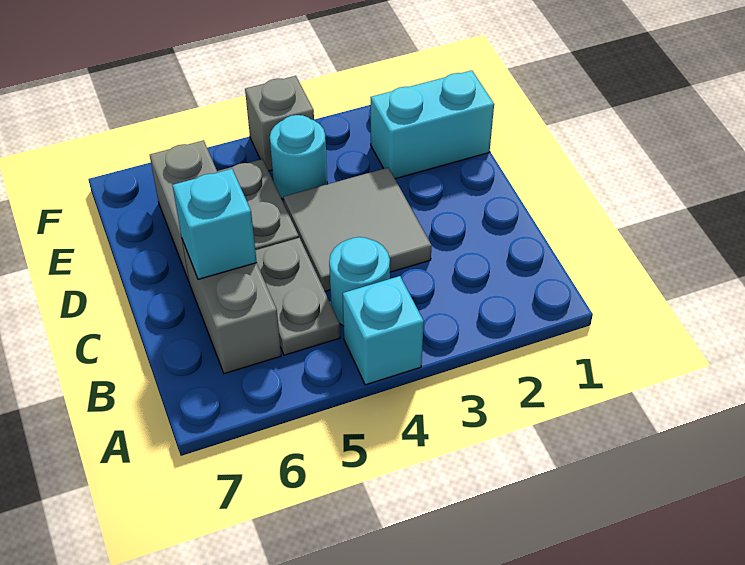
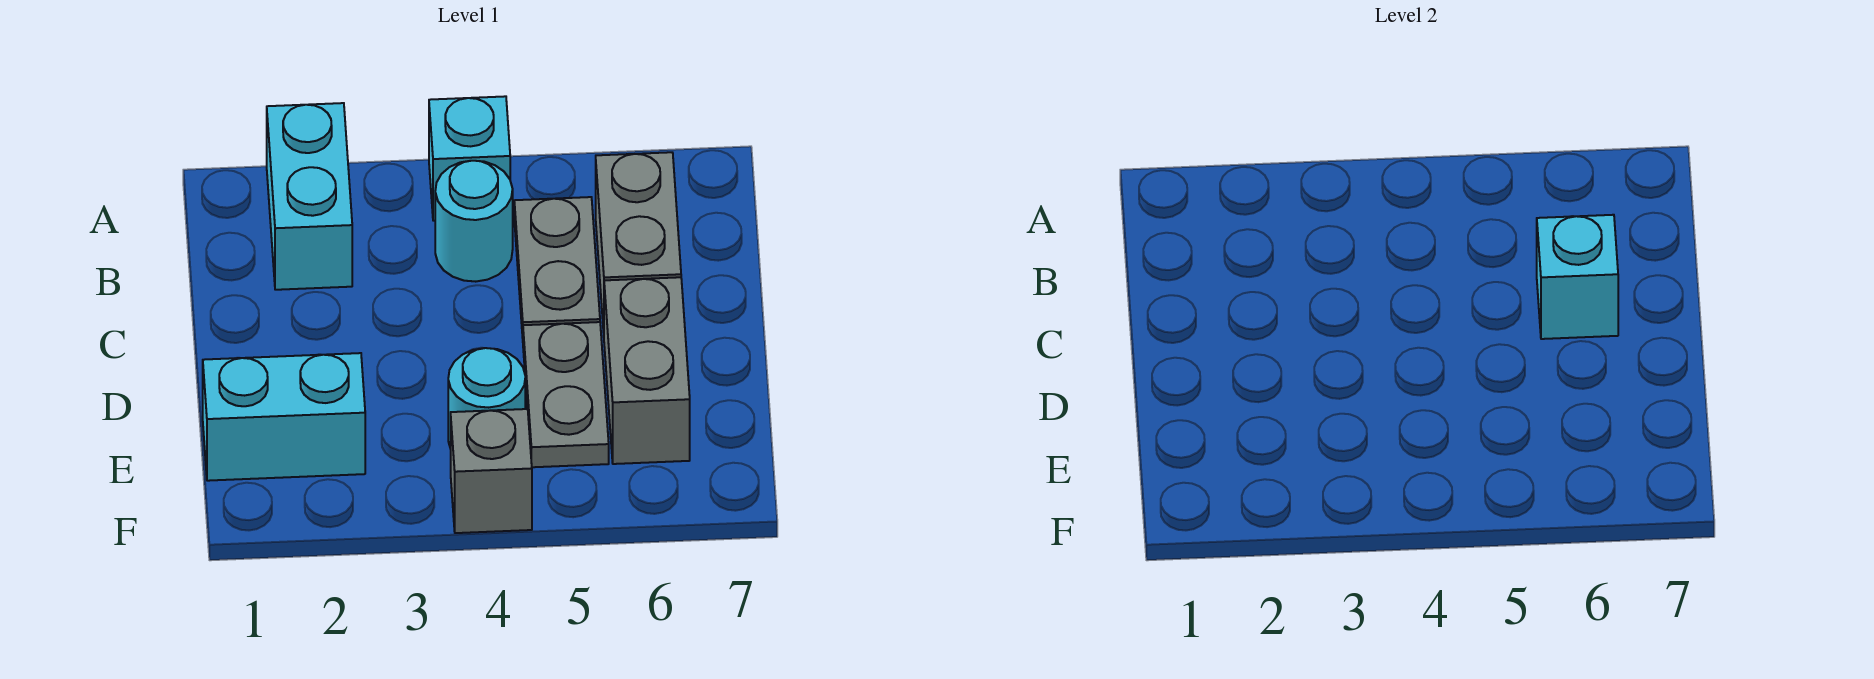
none -> cyan brick A2:B2 level 1
grey tile C3:D4 level 1 -> none

